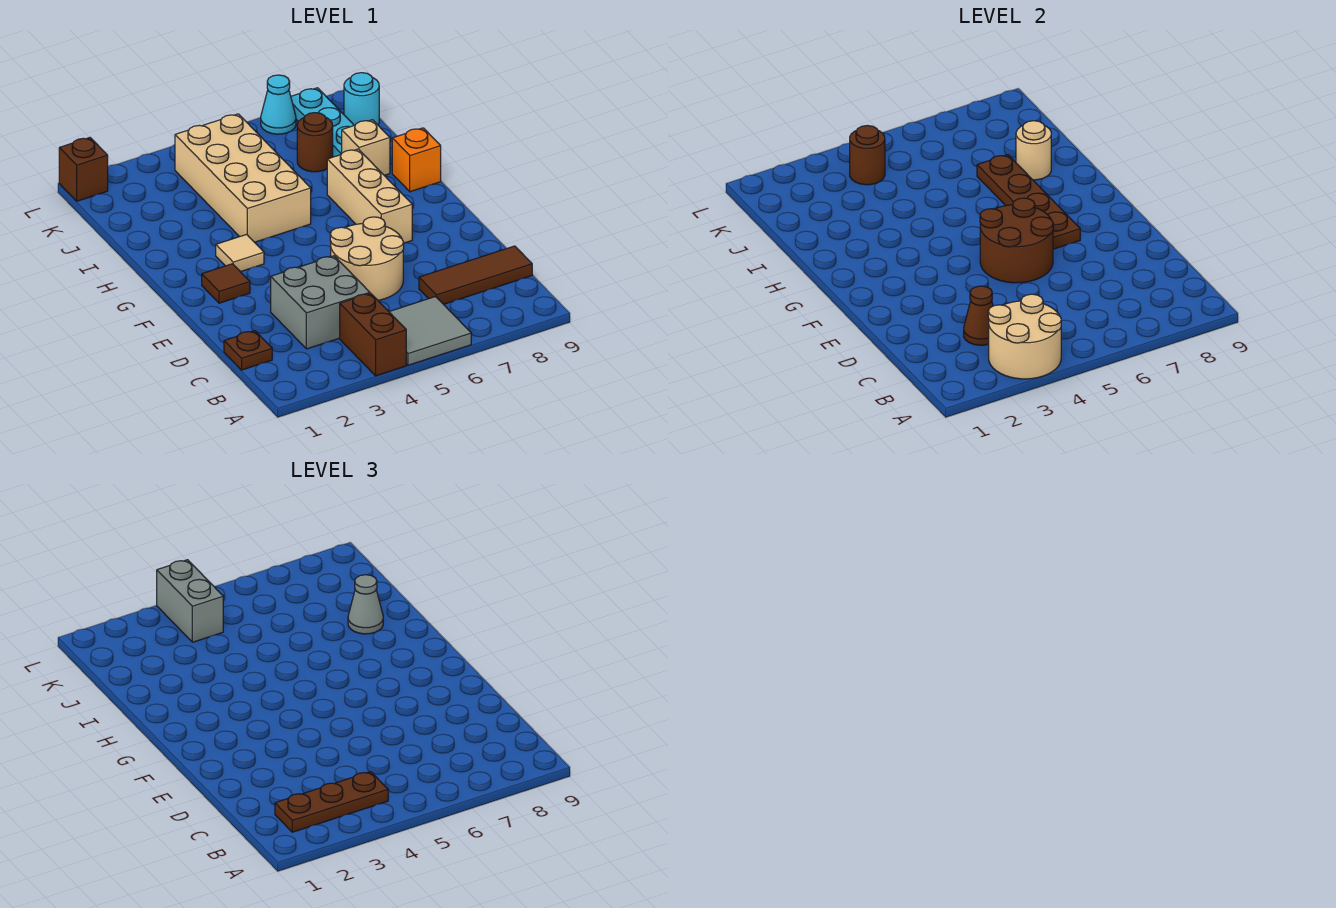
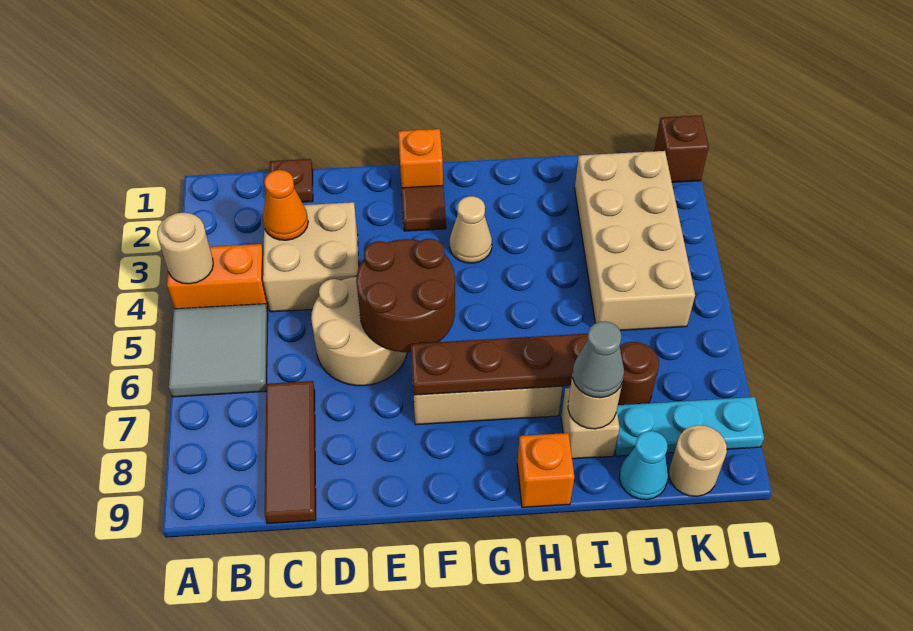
tan round brick A3:B4 level 2 -> tan round brick A4 level 2
brown brick A4:B4 level 1 -> orange brick A4:B4 level 1
brown plate B2:B4 level 3 -> none
grey brick C3:D4 level 1 -> tan brick C3:D4 level 1
brown cone C3 level 2 -> orange cone C3 level 2
none -> orange brick F1 level 1
tan tile G3 level 1 -> tan cone G3 level 1
tan brick H4:K5 level 1 -> tan brick J2:K5 level 1
brown round brick K4 level 2 -> none
grey brick K4:L4 level 3 -> none
cyan round brick K9 level 1 -> tan round brick K9 level 1
cyan cone L7 level 1 -> cyan cone J9 level 1

